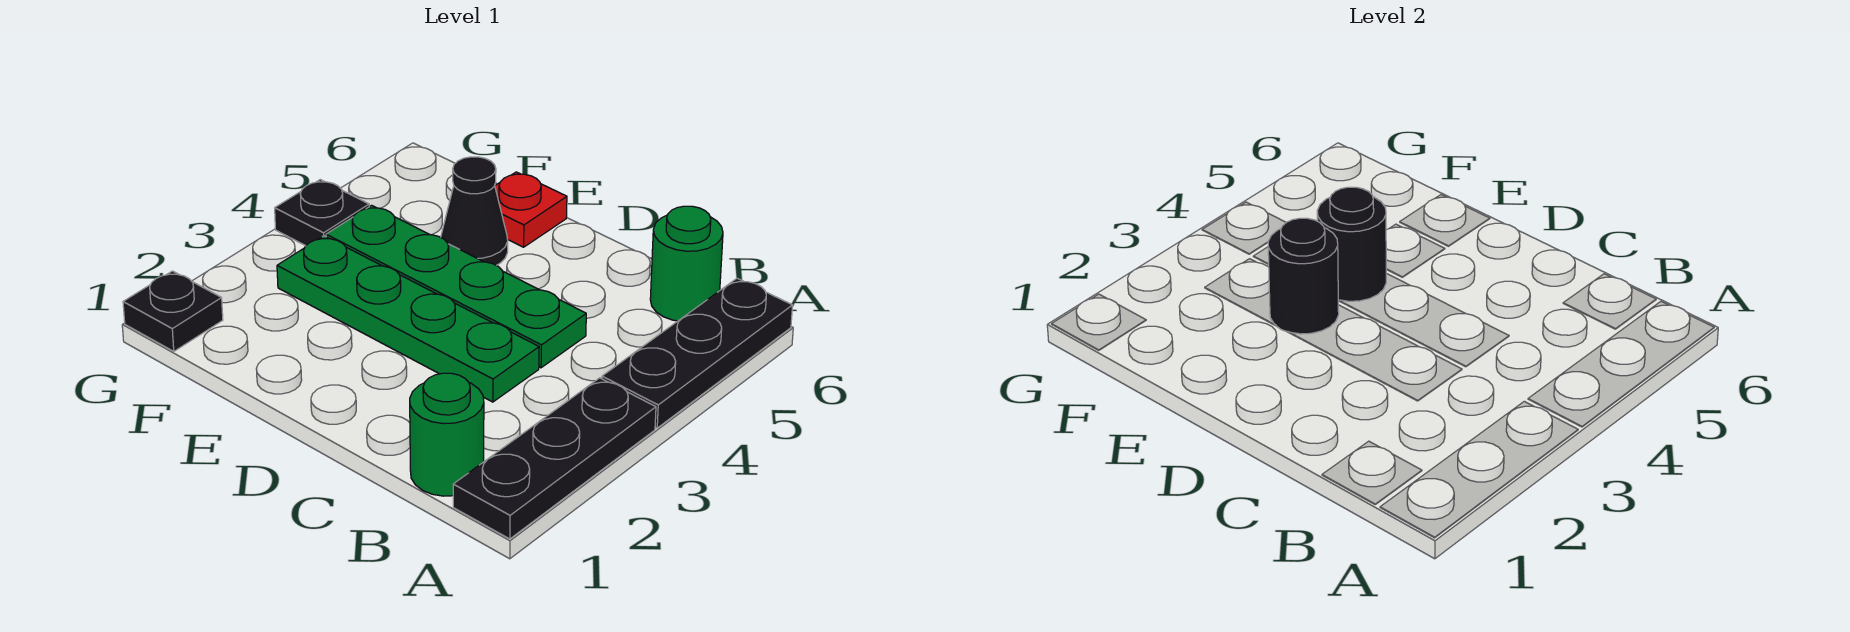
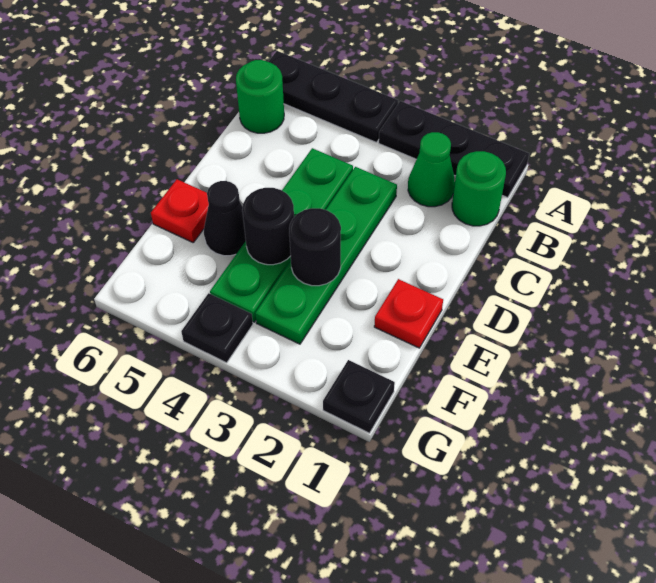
none -> green cone B2 level 1
none -> red plate E1 level 1

